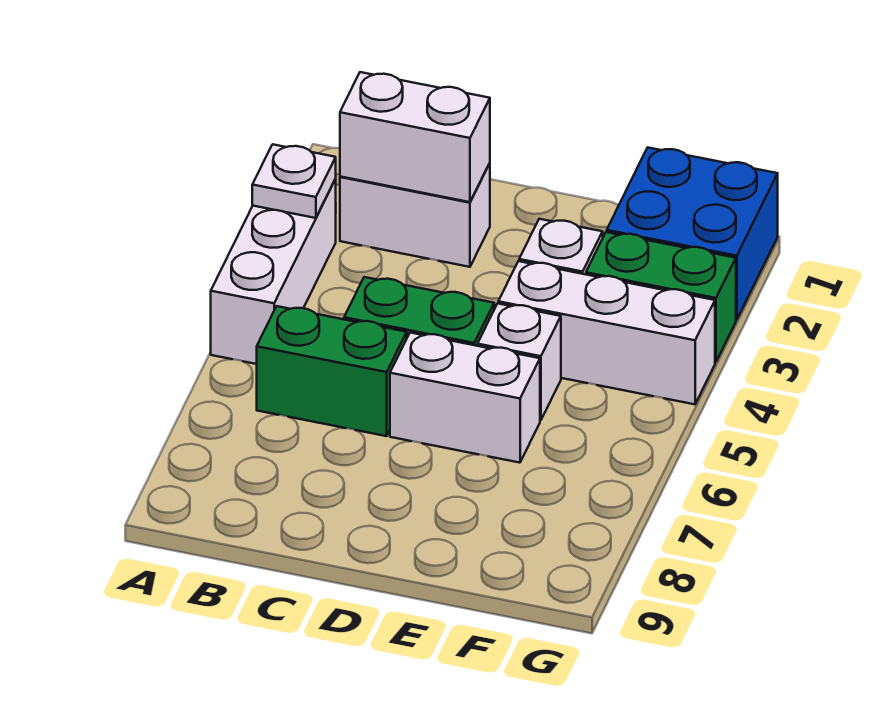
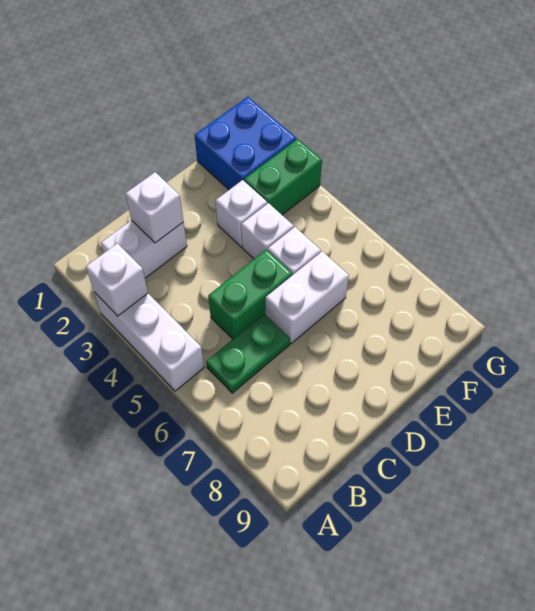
white plate A3 level 2 -> white brick A3 level 2
white brick B2:C2 level 2 -> white brick C2 level 2
green brick B6:C6 level 1 -> green plate B6:C6 level 1
white brick E4:G4 level 1 -> white brick E4 level 1

